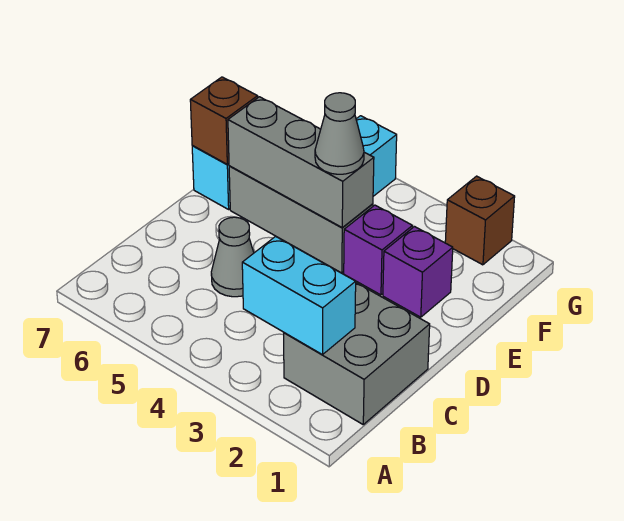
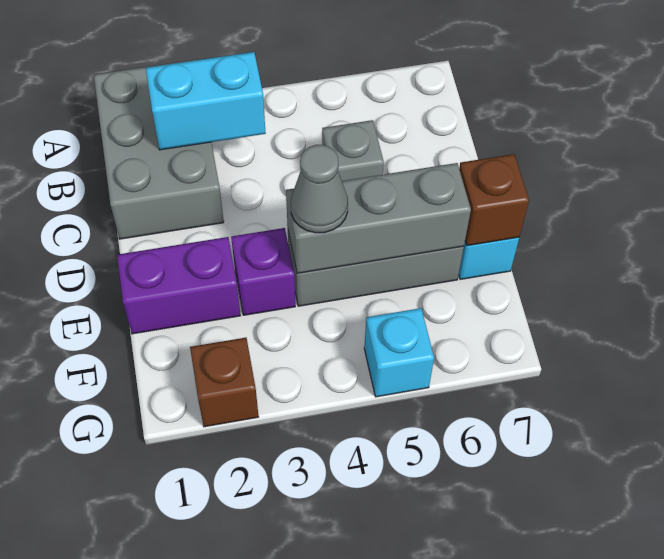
grey brick B1:C2 level 1 -> grey brick A1:C2 level 1
grey cone C5 level 1 -> grey brick C5 level 1
purple brick E2 level 1 -> purple brick E1:E2 level 1

